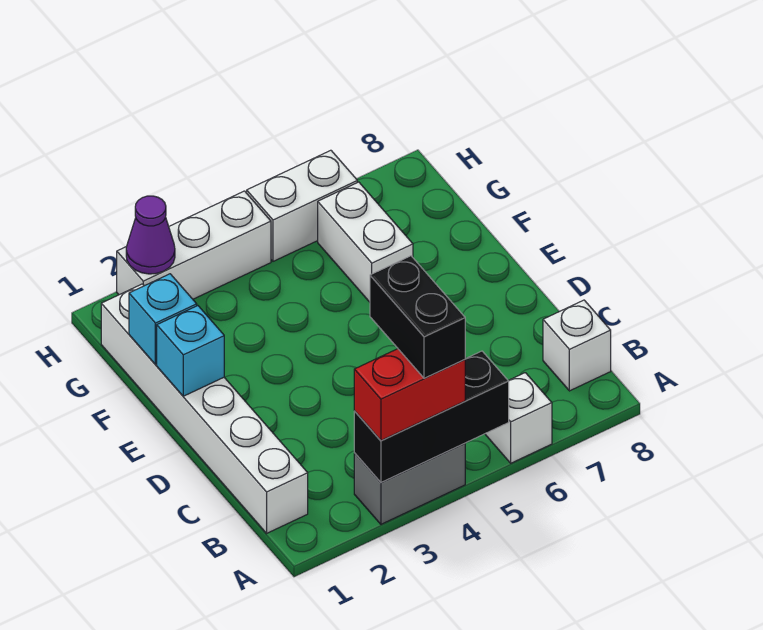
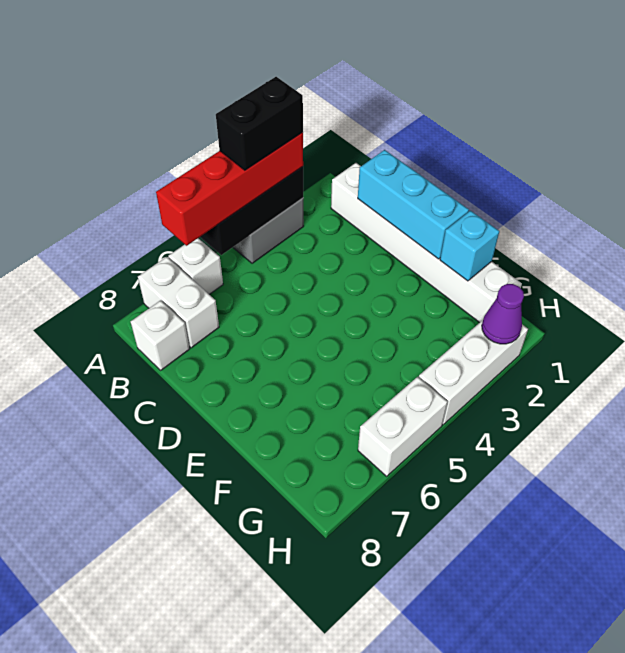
red brick A3:A4 level 3 -> red brick A3:A6 level 3
black brick A4:B4 level 4 -> black brick A3:A4 level 4
cyan brick E1 level 2 -> cyan brick C1:E1 level 2
white brick F6:G6 level 1 -> white brick A7:B7 level 1

